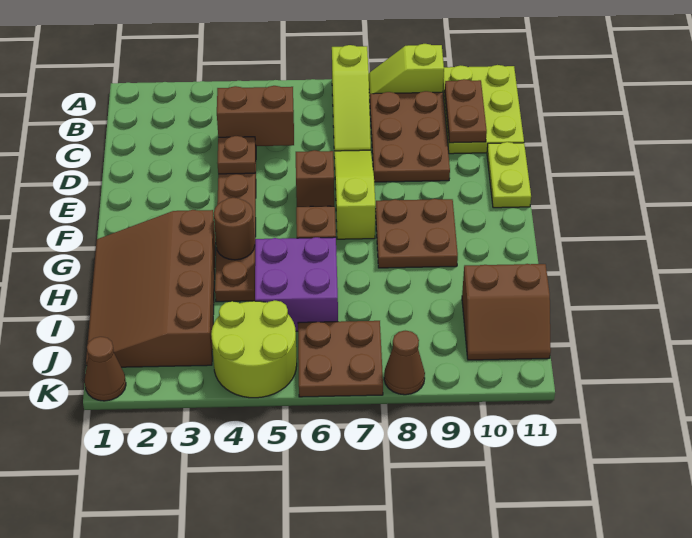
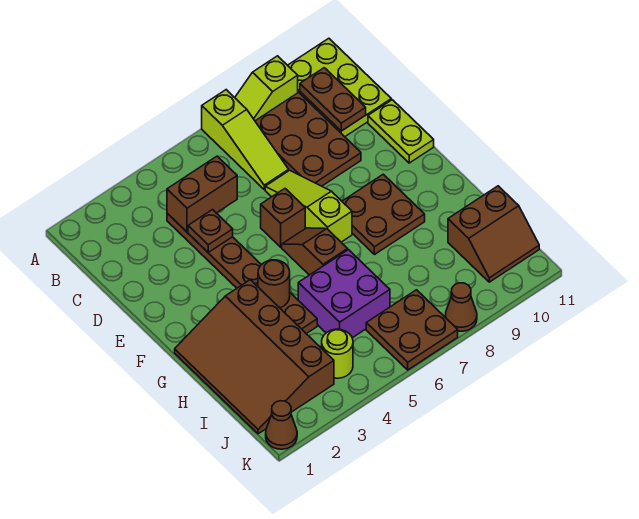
lime round brick J4:K5 level 1 -> lime round brick J4 level 1

